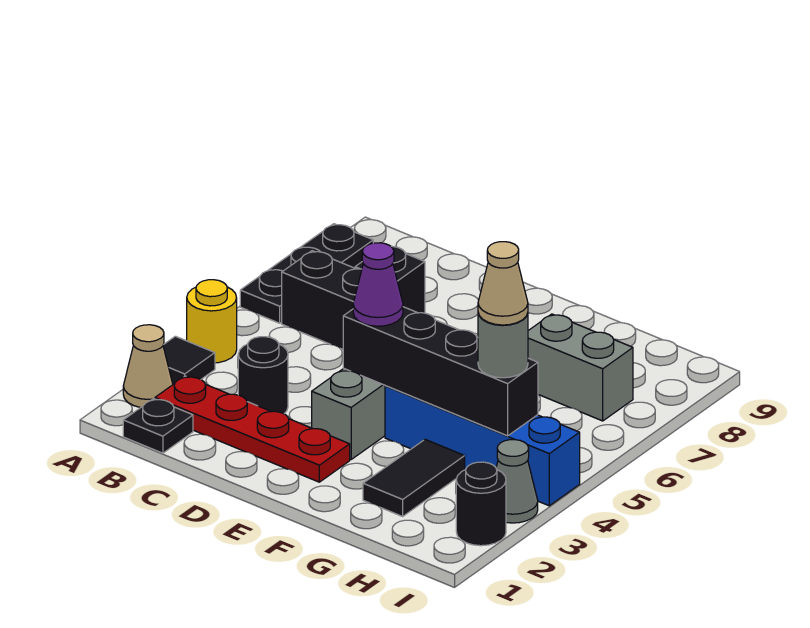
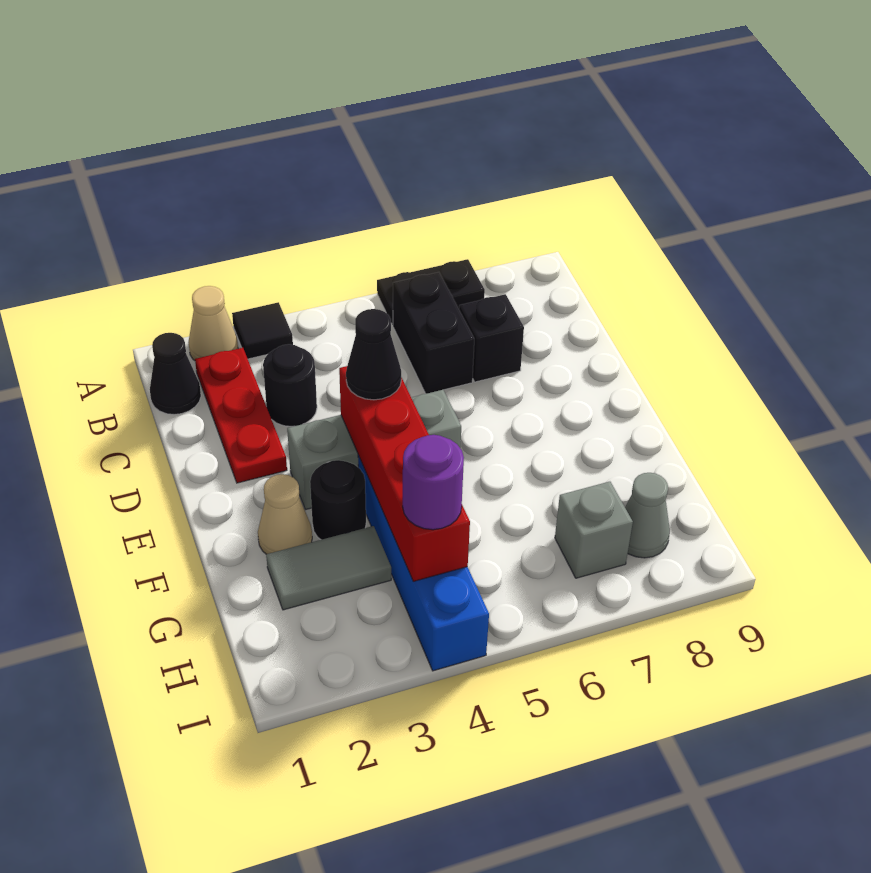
yellow round brick A4 level 1 -> none
black plate A6:A8 level 1 -> black plate A6:A7 level 1
black plate B1 level 1 -> black cone B1 level 1
red plate B2:E2 level 1 -> red plate B2:D2 level 1
black brick E4:H4 level 2 -> red brick E4:H4 level 2
purple cone E4 level 3 -> black cone E4 level 3
black tile G2:G3 level 1 -> grey tile G2:G3 level 1
grey brick G7:H7 level 1 -> grey brick H7 level 1
grey round brick H4 level 3 -> purple round brick H4 level 3
tan cone H4 level 4 -> tan cone F2 level 1
black round brick I2 level 1 -> black round brick F3 level 1
grey cone I3 level 1 -> grey cone H8 level 1

